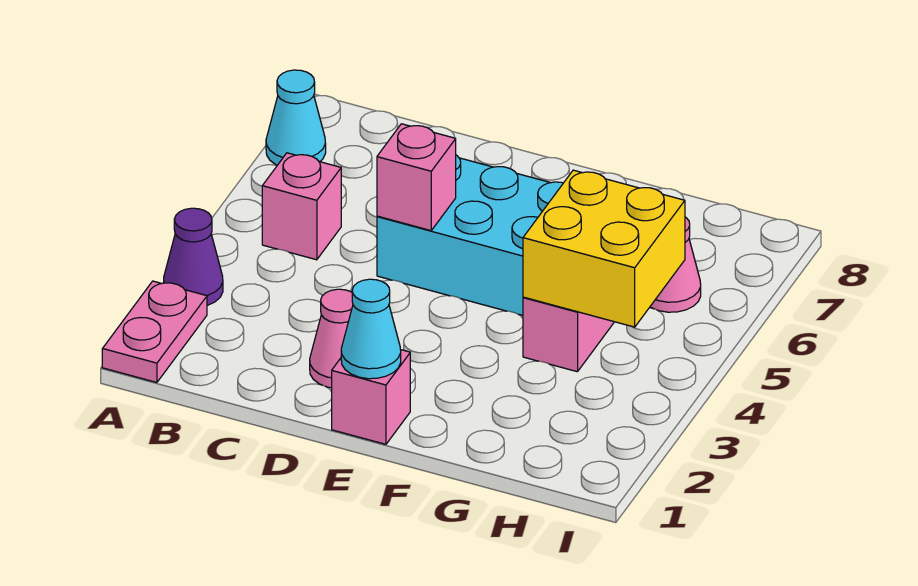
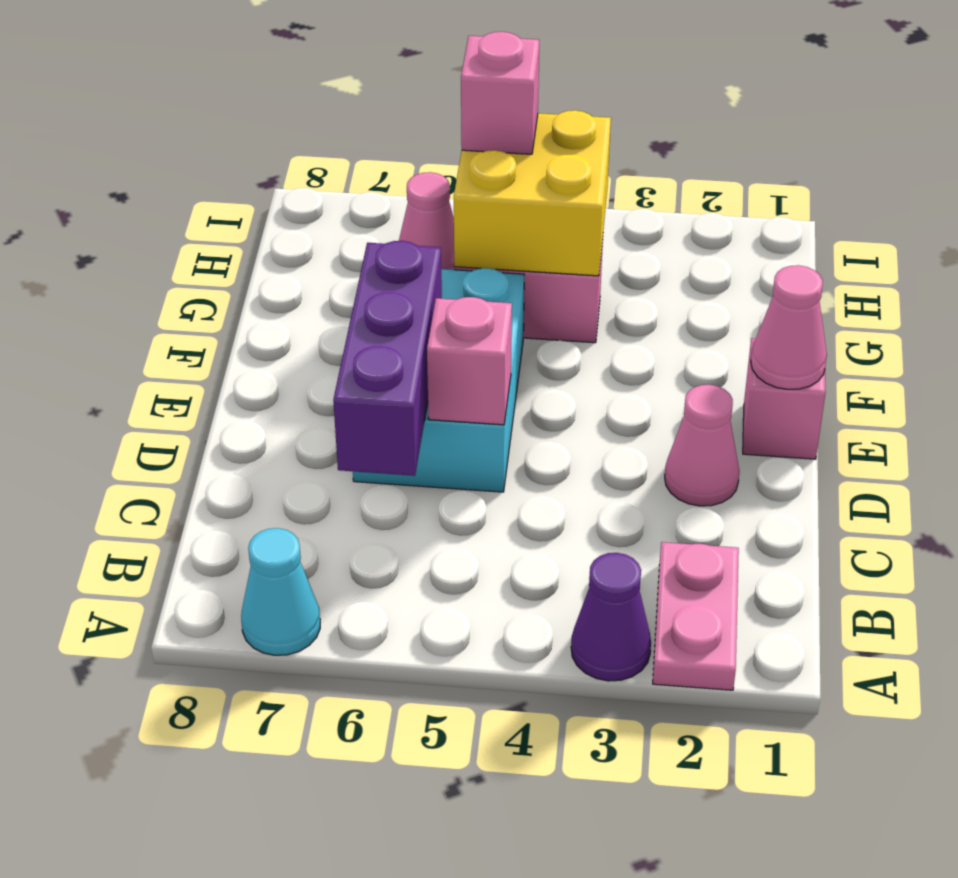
pink plate A1:A2 level 1 -> pink plate A2:B2 level 1
pink brick B5 level 1 -> pink brick H5 level 3
none -> purple brick C6:E6 level 2
cyan cone E1 level 2 -> pink cone E1 level 2

